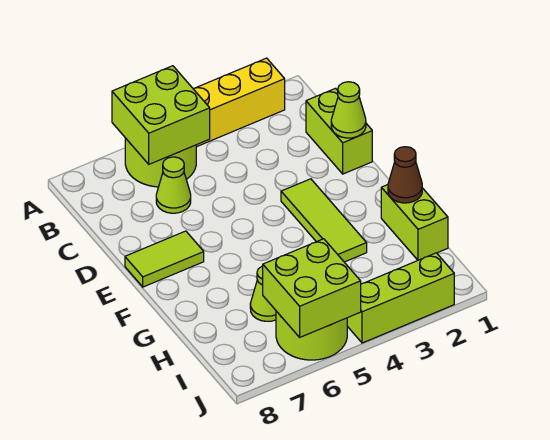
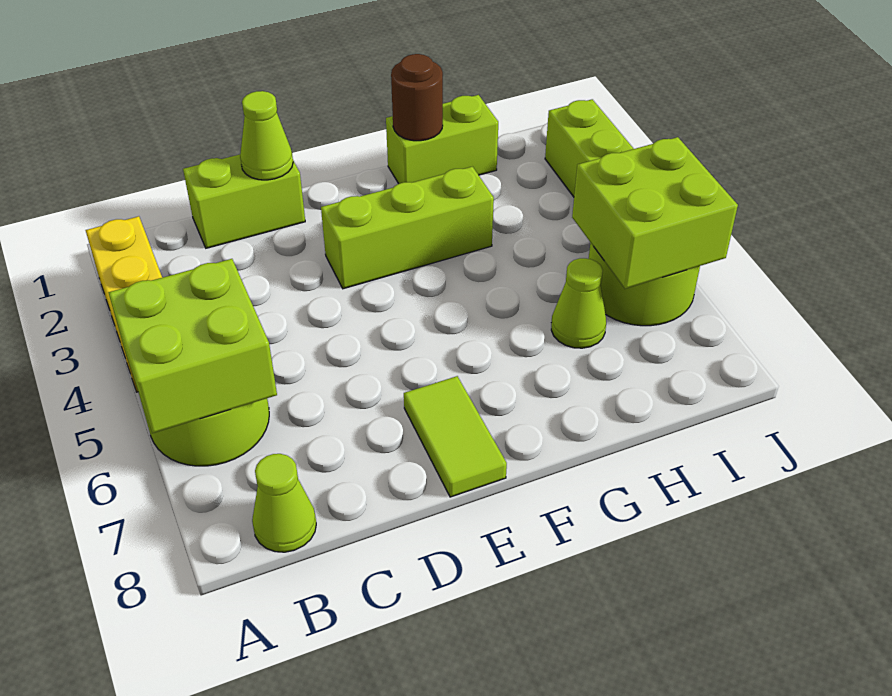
lime cone C6 level 1 -> lime cone B8 level 1
lime tile E3:G3 level 1 -> lime brick E3:G3 level 1
brown cone G1 level 2 -> brown round brick G1 level 2

